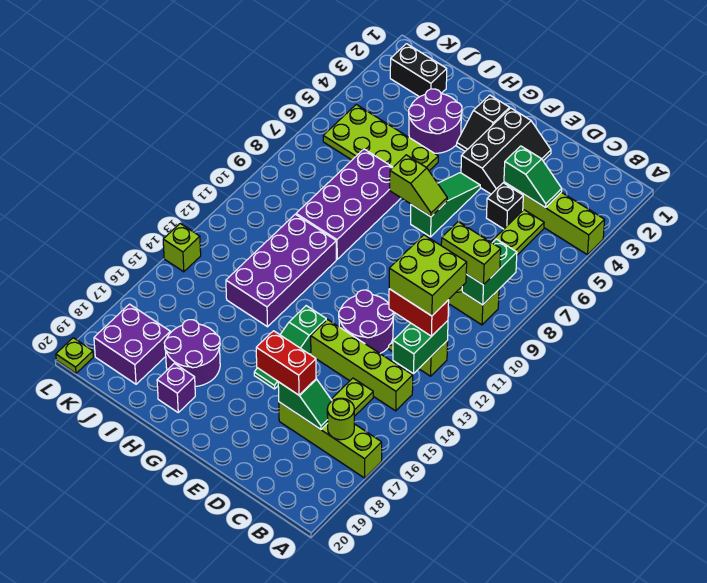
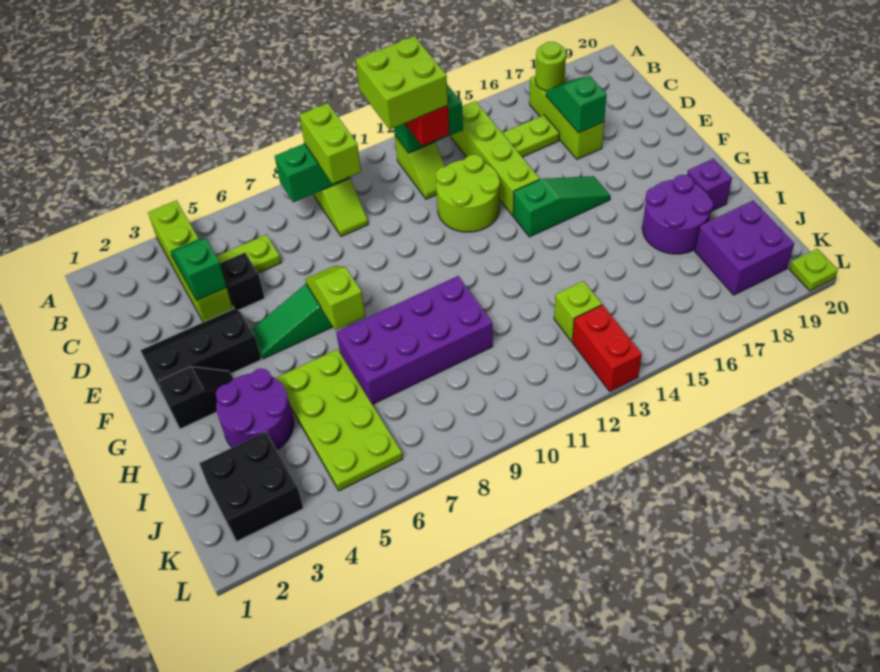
lime brick A17:D17 level 1 -> lime brick B17:D17 level 1
purple round brick D12:E13 level 1 -> lime round brick D12:E13 level 1
red brick D17:E17 level 3 -> red brick K13:L13 level 1
purple brick H11:I14 level 1 -> none
black brick J2:K2 level 1 -> black brick J2:K3 level 1
lime brick L14 level 1 -> lime brick J13 level 1

